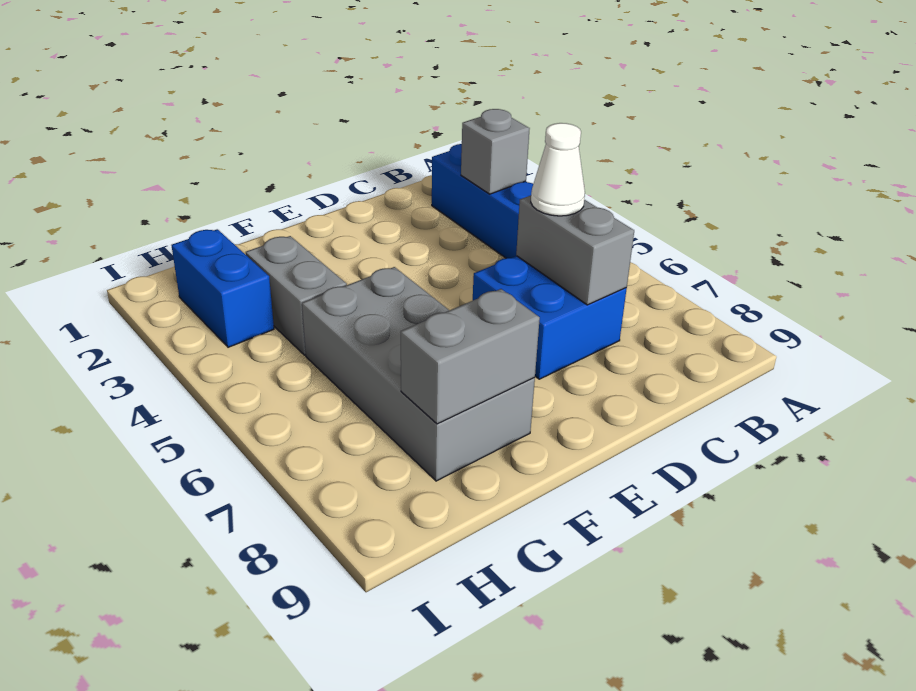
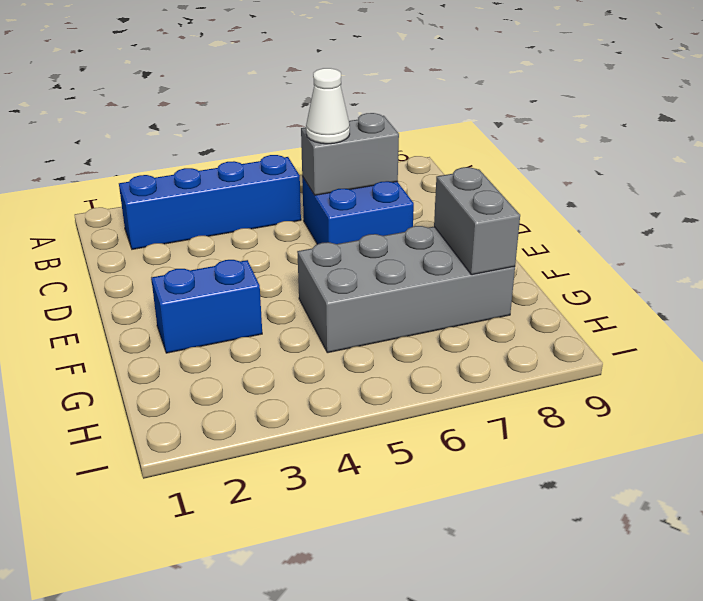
grey brick B3 level 2 -> none
grey brick G3:G4 level 1 -> none
blue brick H2:H3 level 1 -> blue brick F2:F3 level 1

